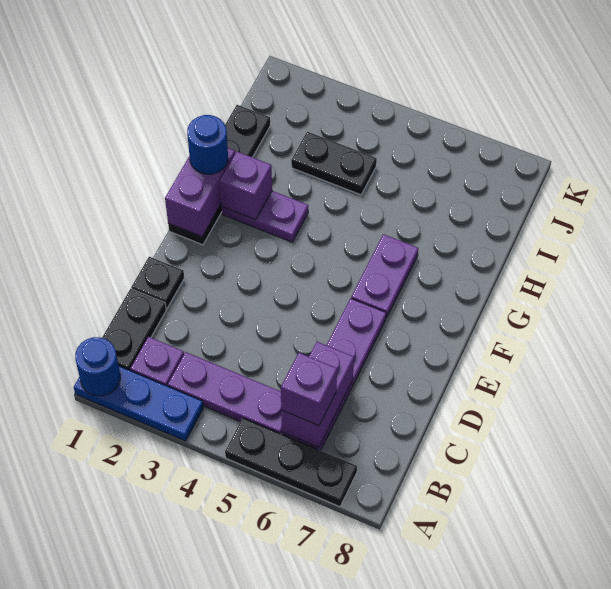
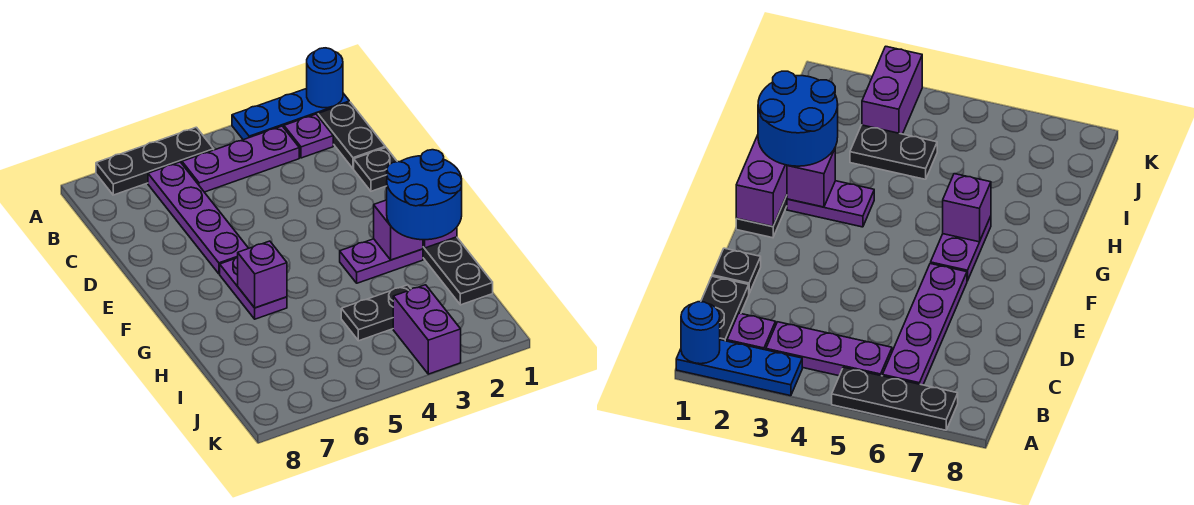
purple brick B6:C6 level 2 -> purple brick J3:K3 level 1
purple brick B6 level 3 -> purple brick G6 level 2
blue round brick G1 level 3 -> blue round brick G1:H2 level 3

